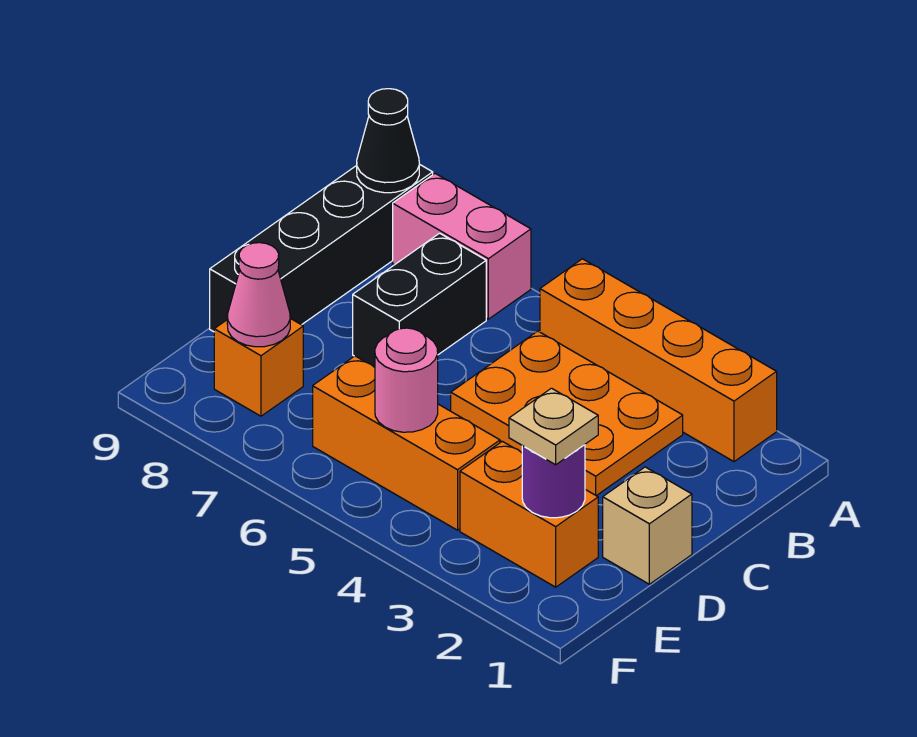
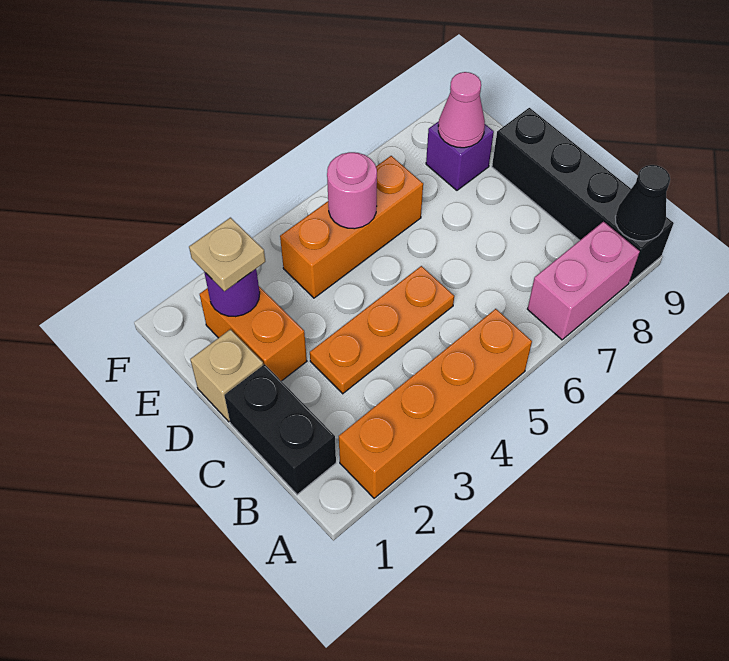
orange plate B3:C5 level 1 -> orange plate C3:C5 level 1
black brick B7:C7 level 1 -> black brick B1:C1 level 1
orange brick E2:E3 level 1 -> orange brick D2:E2 level 1
orange brick E8 level 1 -> purple brick E8 level 1

